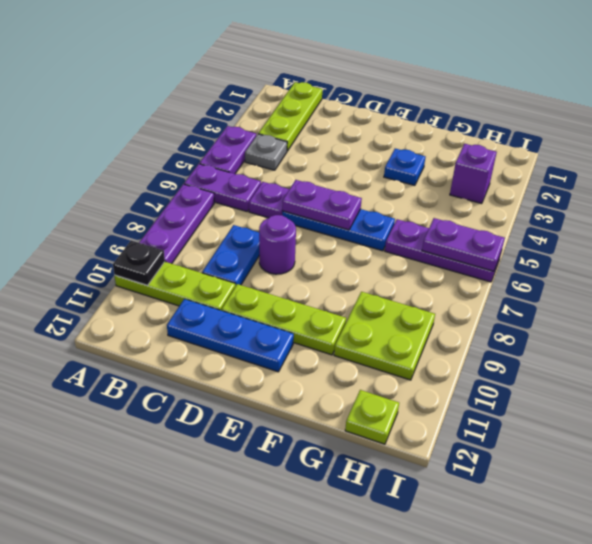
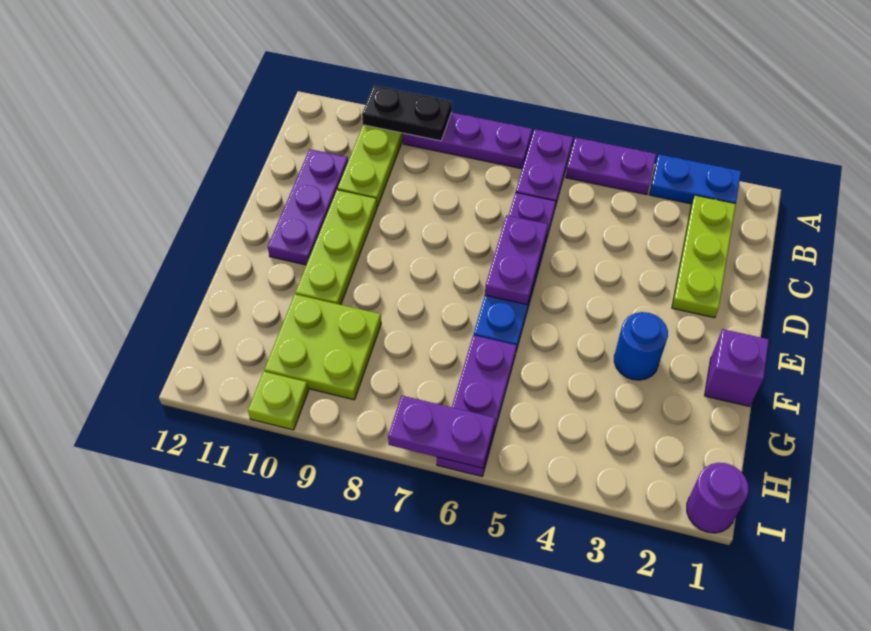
black plate A10 level 2 -> black plate A9:A10 level 2
lime plate B1:B3 level 1 -> lime plate B2:D2 level 1
grey plate B4 level 1 -> none
blue plate C8:C9 level 1 -> blue plate A2:A3 level 1
blue plate C11:E11 level 1 -> purple plate C11:E11 level 1
purple round brick D8 level 1 -> purple round brick I1 level 1
blue plate F3 level 1 -> blue round brick F3 level 1
purple brick H3 level 1 -> purple brick F1 level 1
purple plate H6:I6 level 2 -> purple plate I6:I7 level 2
lime plate H12 level 1 -> lime plate I10 level 1

